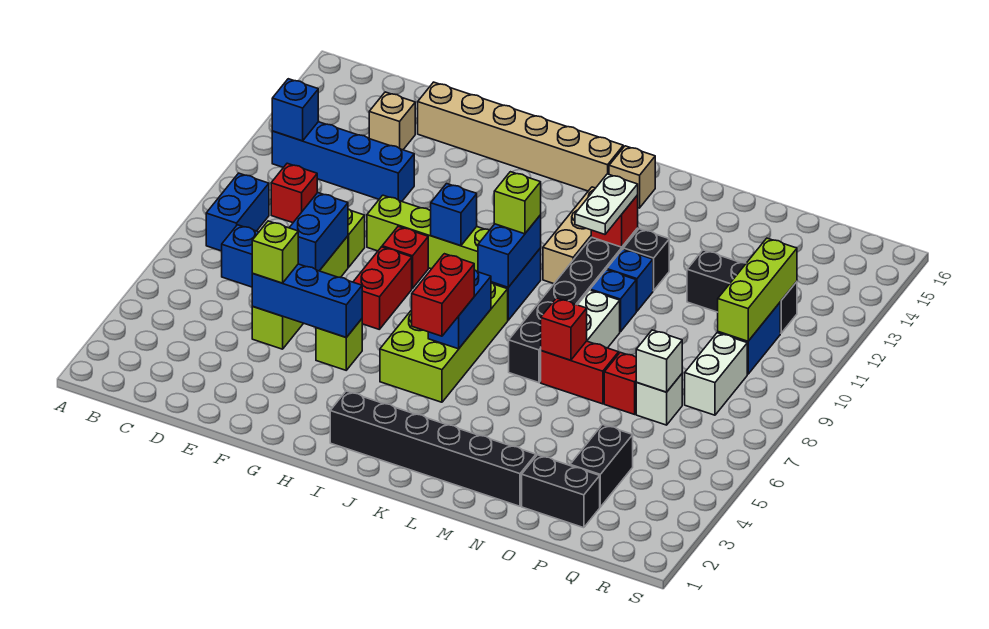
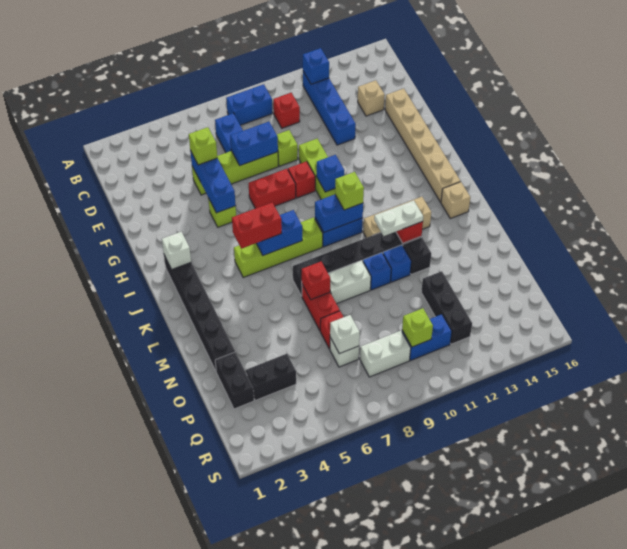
none -> white brick I2 level 2
lime brick I5:J8 level 1 -> lime brick J5:J8 level 1
lime brick Q10:Q12 level 2 -> lime brick Q10 level 2

